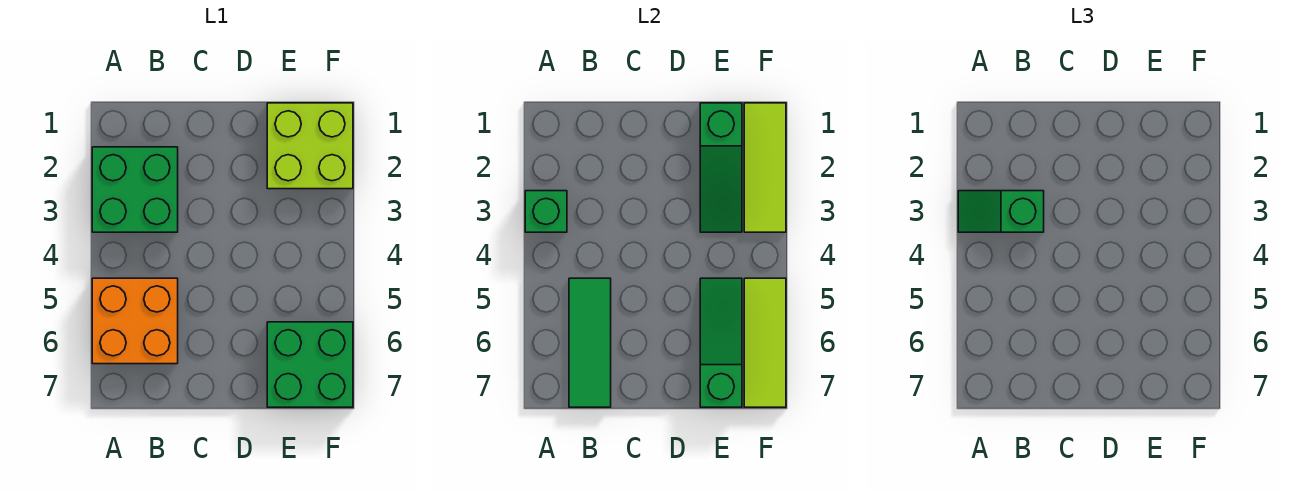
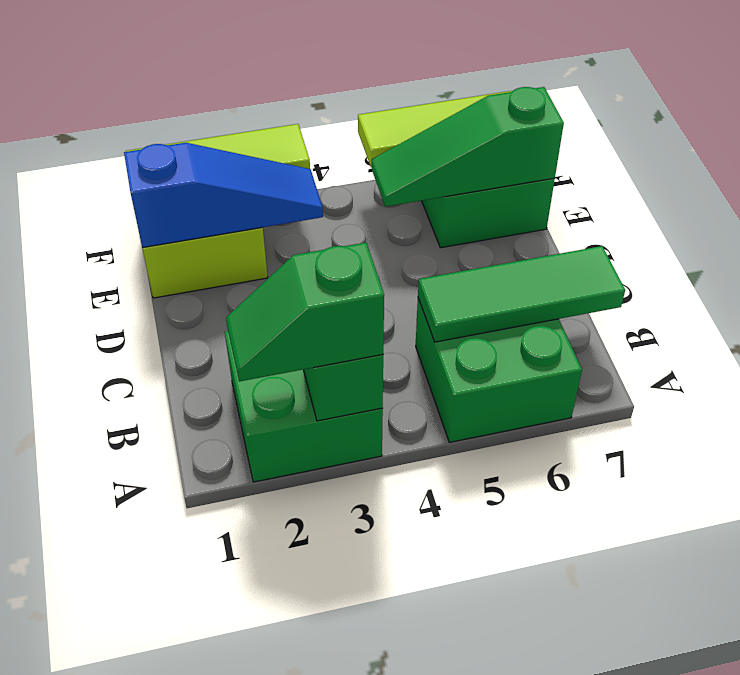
green slope A3:B3 level 3 top B -> green slope A2:A3 level 3 top 3
orange brick A5:B6 level 1 -> green brick A5:B6 level 1
green slope E1:E3 level 2 top 1 -> blue slope E1:E3 level 2 top 1

